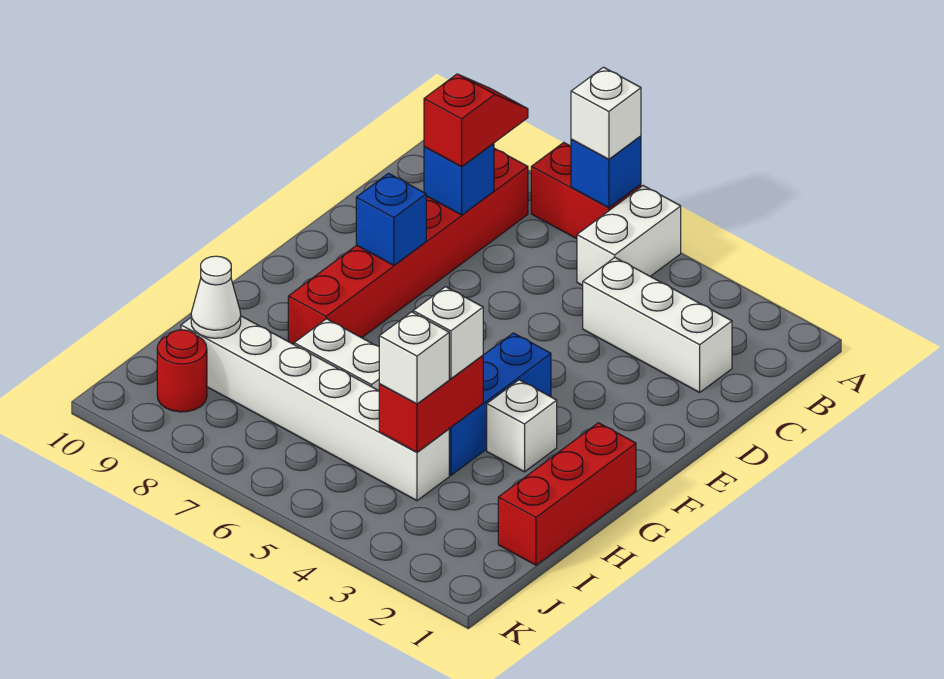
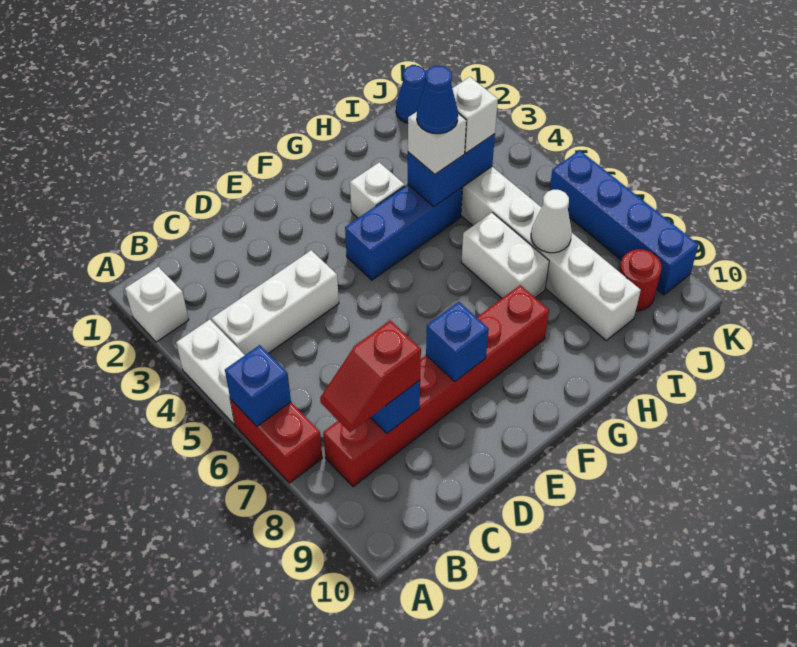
white brick A5:B5 level 1 -> white brick A4:A5 level 1
white brick A6 level 3 -> white brick A2 level 1
white brick C2:C4 level 1 -> white brick B4:D4 level 1
red brick G1:I1 level 1 -> none
red brick H4:I4 level 2 -> blue brick H4:I4 level 2
none -> blue cone H4 level 4
white cone I9 level 2 -> white cone I7 level 2
none -> blue cone J1 level 1
none -> blue brick K6:K9 level 1

